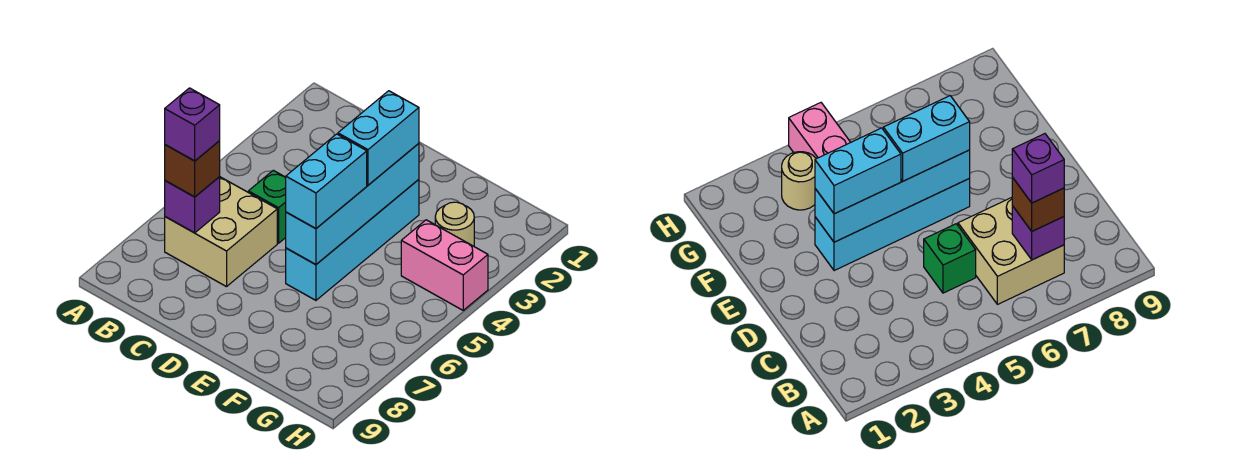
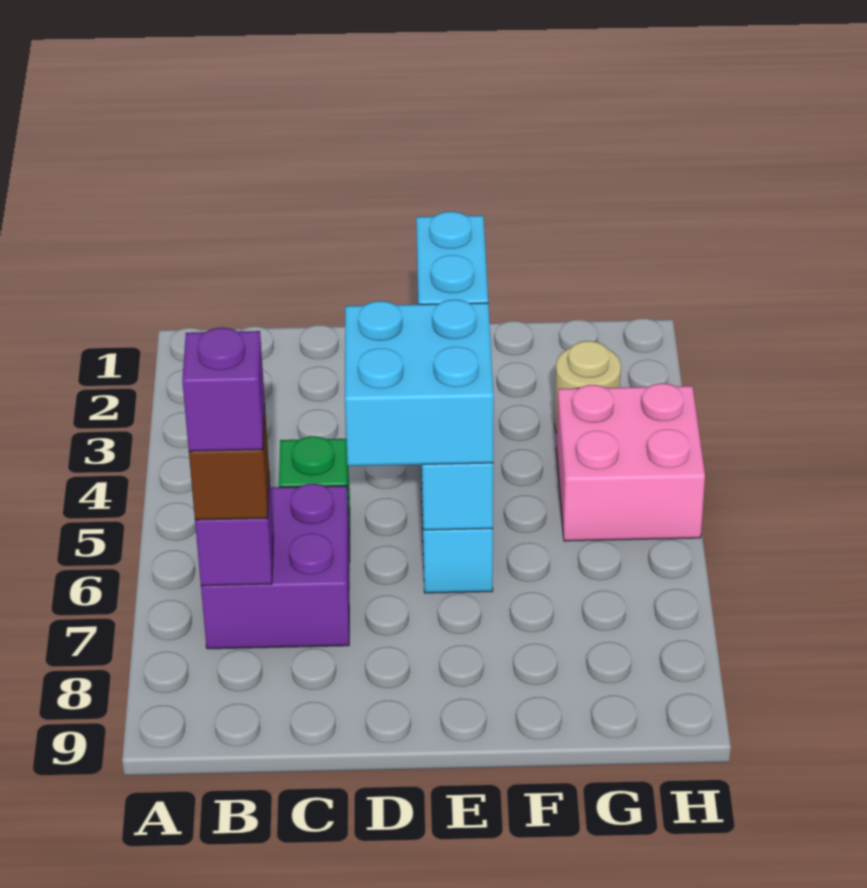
tan brick B6:C7 level 1 -> purple brick B6:C7 level 1
cyan brick E5:E6 level 3 -> cyan brick D5:E6 level 3
pink brick G4:H4 level 1 -> pink brick G4:H5 level 1

